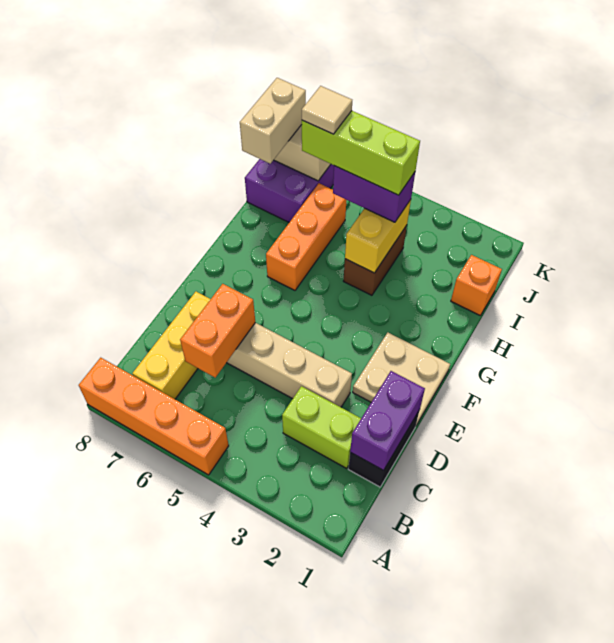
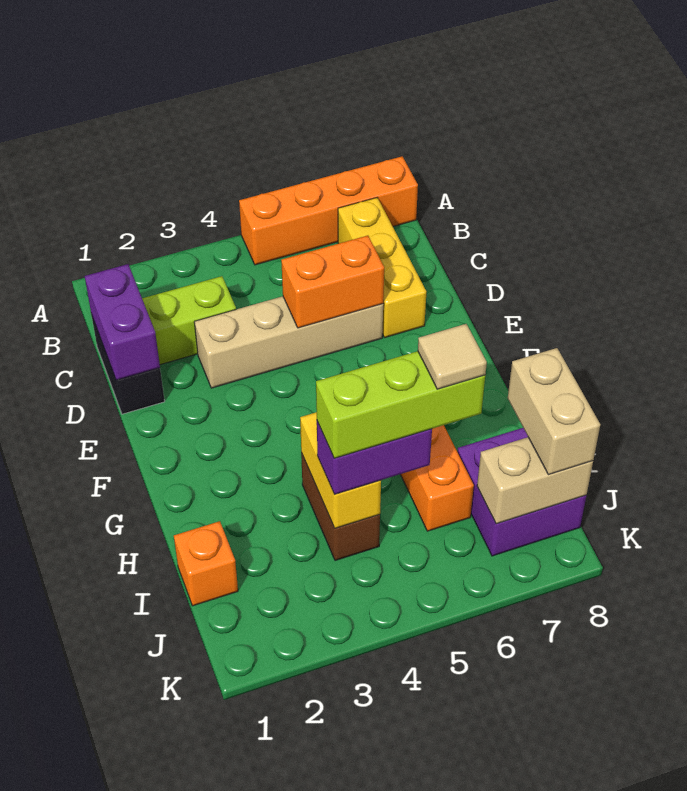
orange brick C6:D6 level 2 -> orange brick D5:D6 level 2
tan plate E1:F2 level 1 -> none

